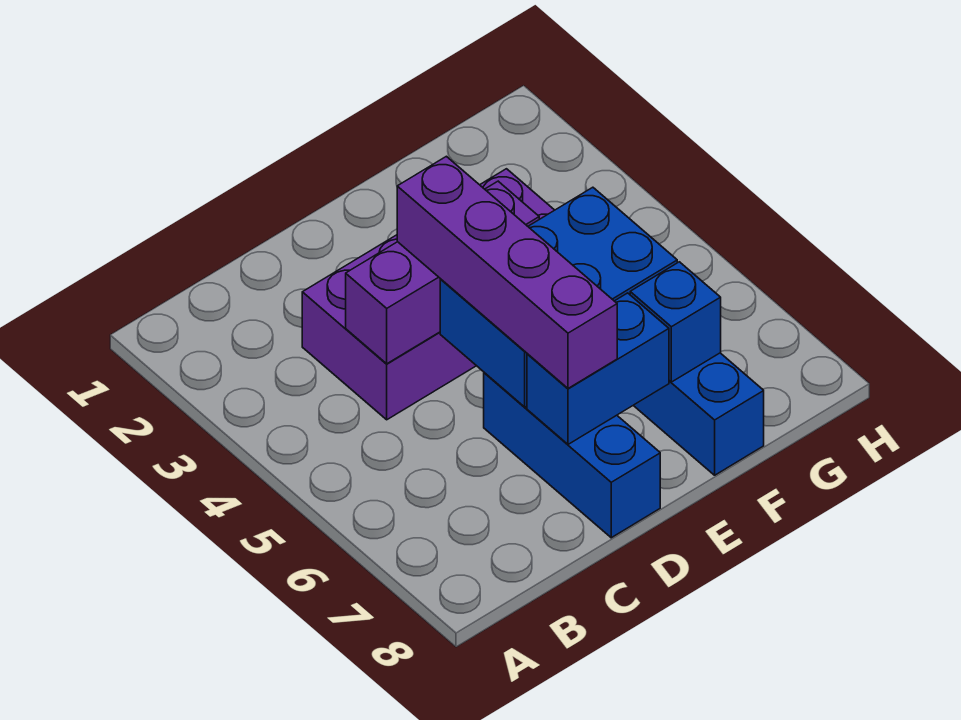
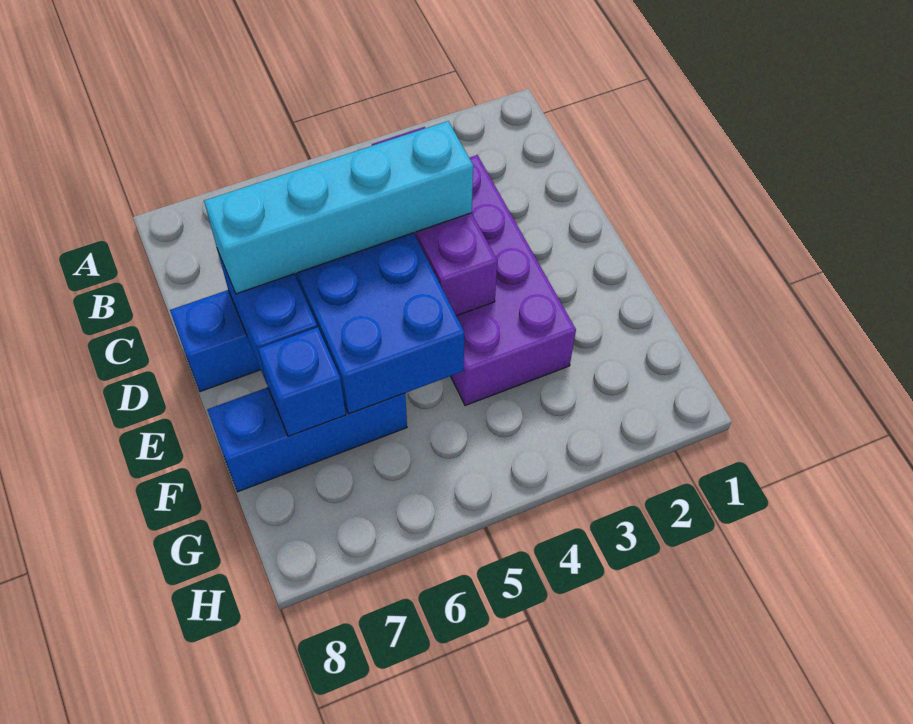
purple brick D4:D7 level 3 -> cyan brick D4:D7 level 3

